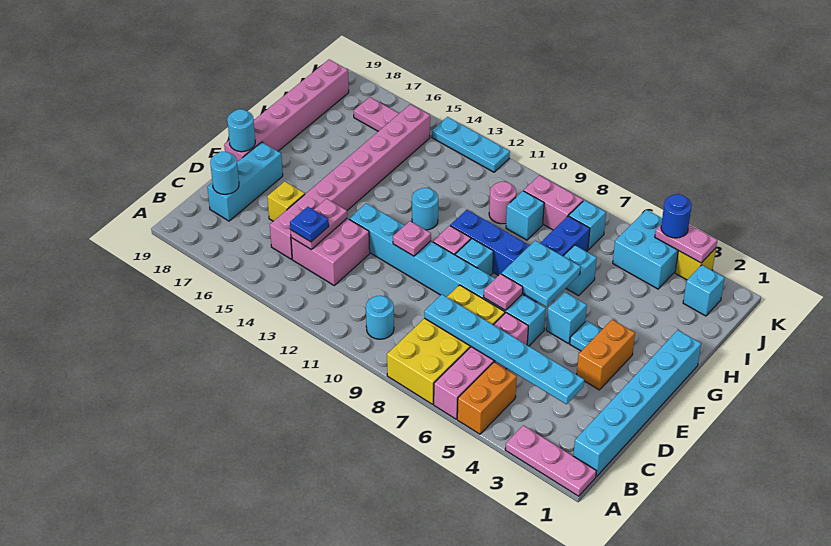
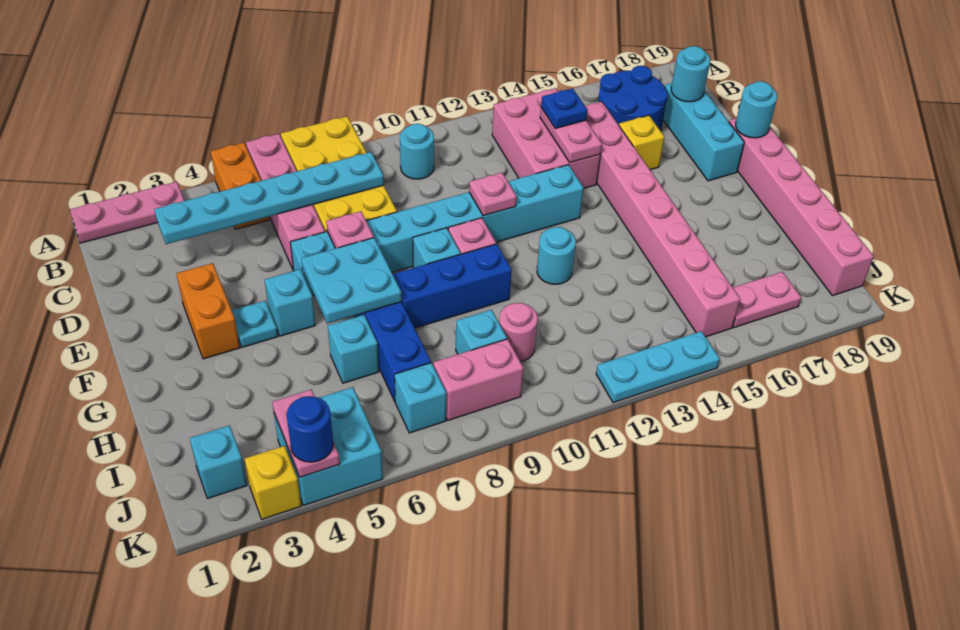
cyan brick B1:G1 level 1 -> none
none -> blue round brick B16:C17 level 1
pink brick C13:D14 level 1 -> pink brick B13:D14 level 1
pink plate K3:K4 level 2 -> pink plate J4:K4 level 2

